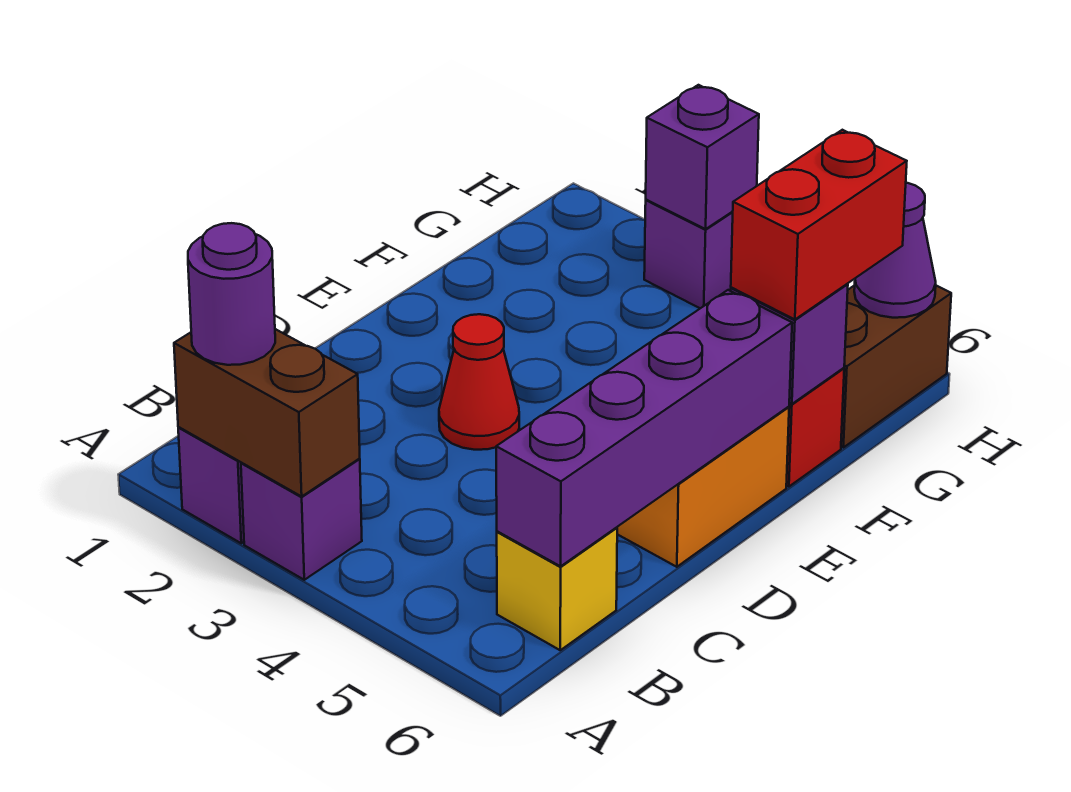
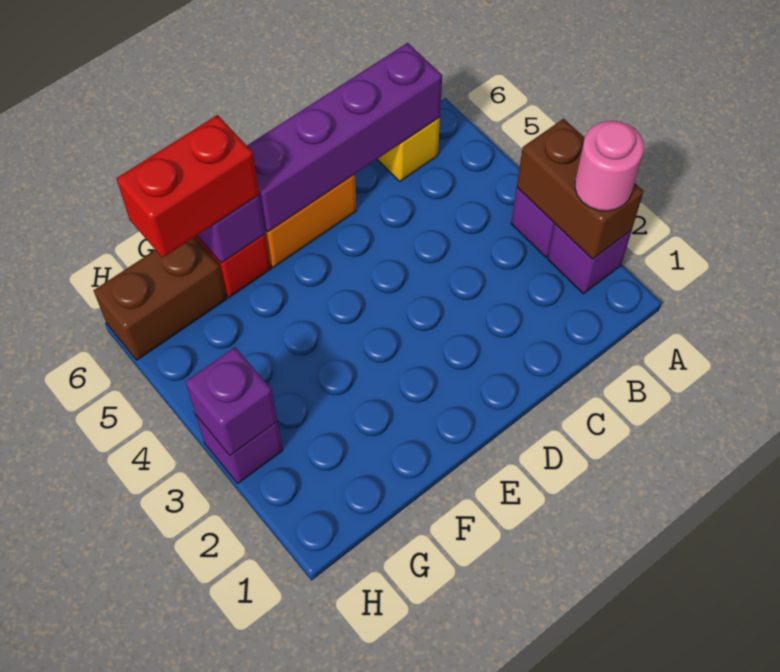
purple round brick A2 level 3 -> pink round brick A2 level 3
red cone D3 level 1 -> none
purple cone H6 level 2 -> none

